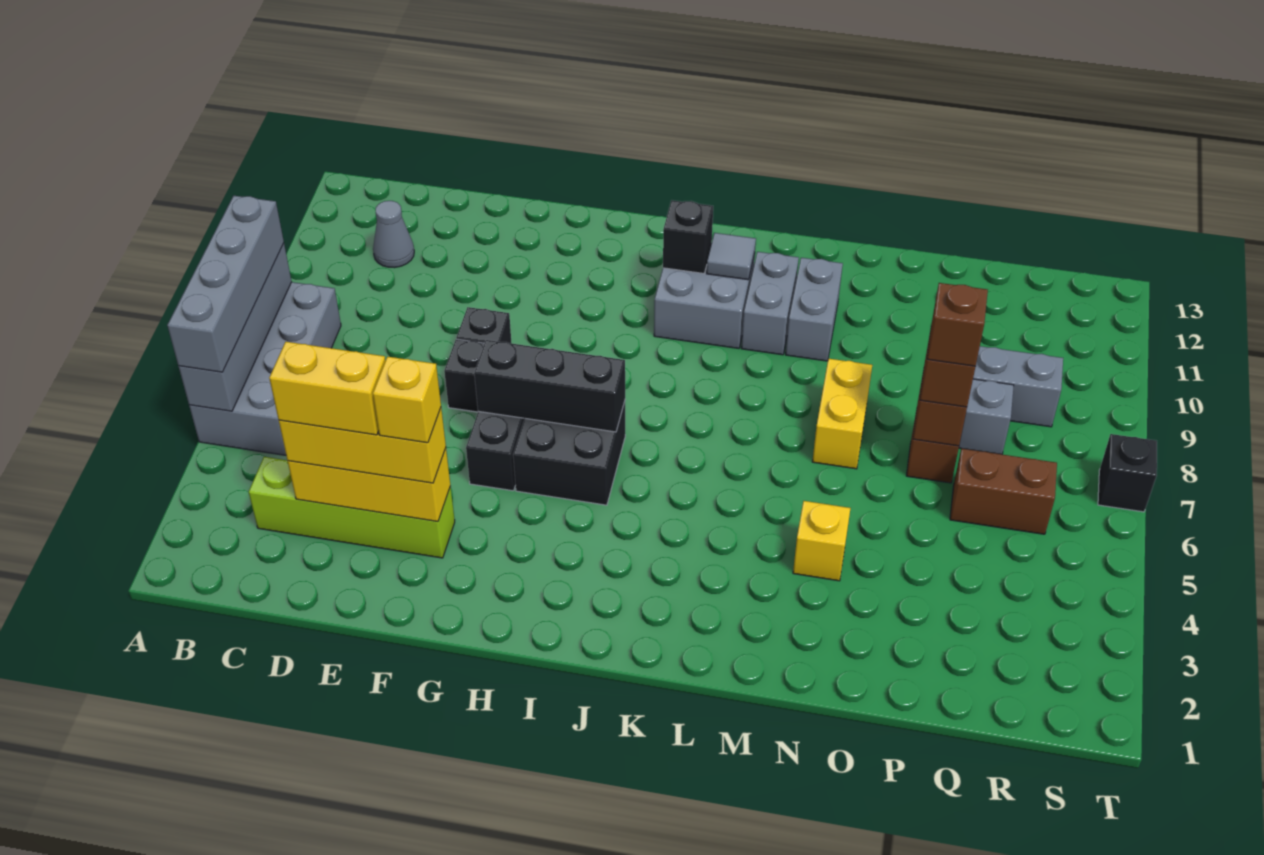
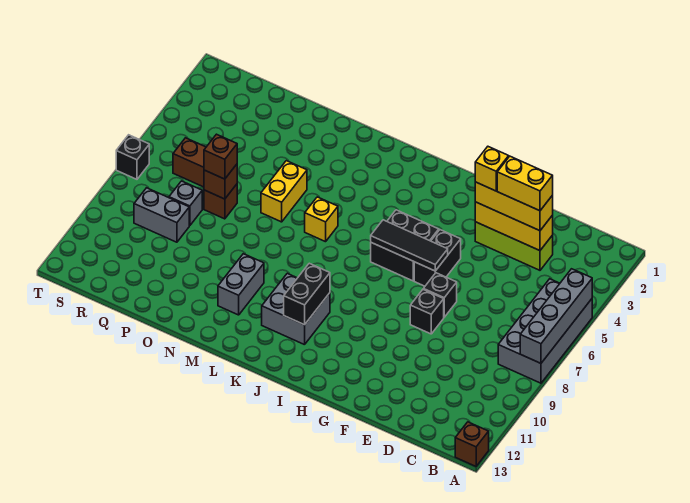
grey brick A5:A8 level 3 -> none
lime brick C3:F3 level 1 -> lime brick D3:F3 level 1
grey cone C11 level 1 -> none
black brick G6:I6 level 2 -> black tile G6:I6 level 2
black brick J11 level 2 -> black brick J10:J11 level 2
grey tile K11 level 2 -> none
grey brick L10:L11 level 1 -> none
yellow brick N4 level 1 -> yellow brick L6 level 1
yellow brick N7:N8 level 1 -> yellow brick N5:N6 level 1
brown brick P7 level 4 -> brown brick A13 level 1

